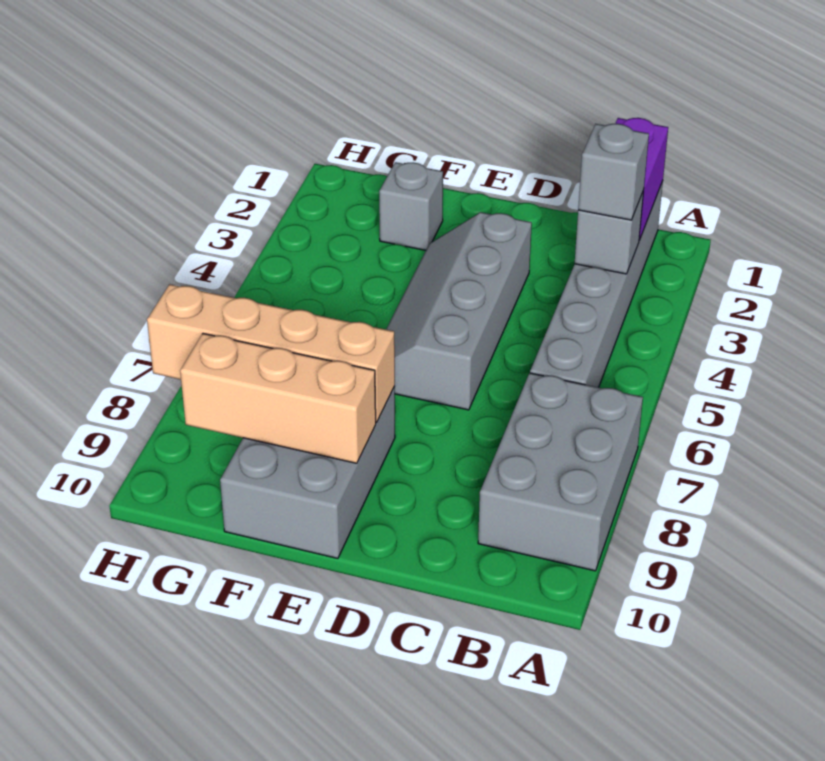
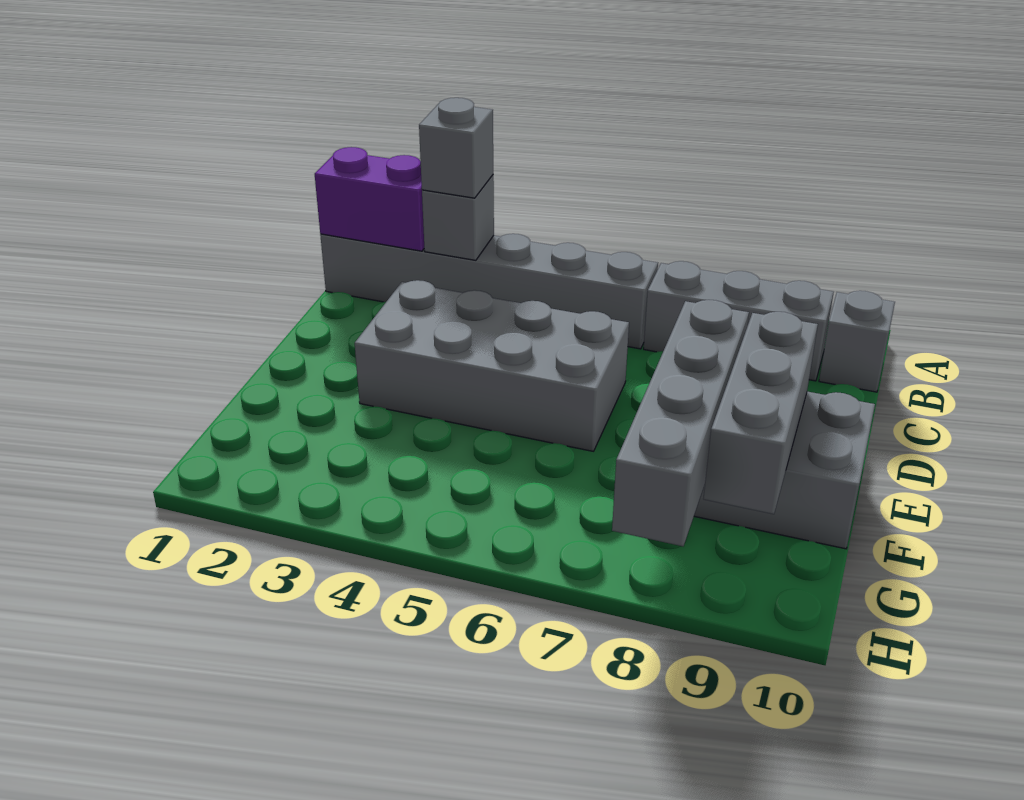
grey brick A7:B9 level 1 -> grey brick B7:B9 level 1
grey slope D3:E6 level 1 top D -> grey brick D3:E6 level 1
tan brick E8:H8 level 2 -> grey brick E8:H8 level 2
tan brick E9:G9 level 2 -> grey brick E9:G9 level 2
grey brick F2 level 1 -> grey brick B10 level 1

